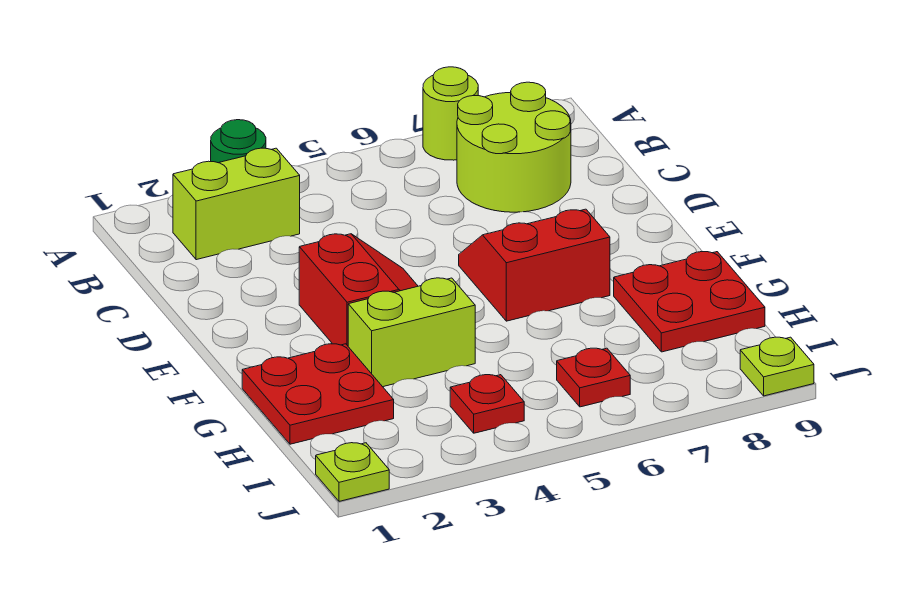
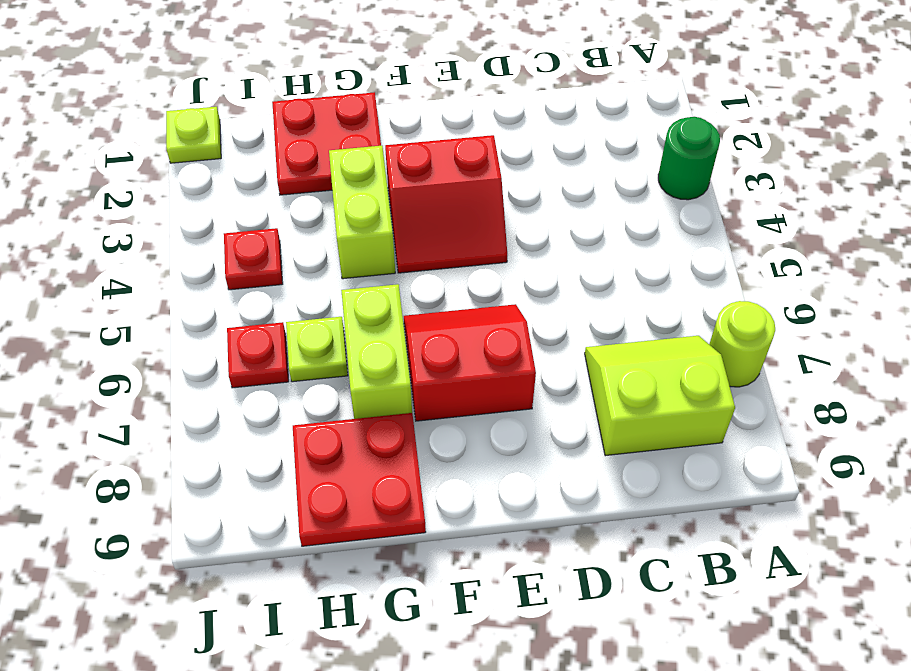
lime brick B2:B3 level 1 -> lime brick G6:G7 level 1
lime round brick B7:C8 level 1 -> lime slope B7:C8 level 1 top 8
red slope E6:F7 level 1 top F -> red slope E6:F7 level 1 top 7
lime plate J9 level 1 -> lime plate H6 level 1

